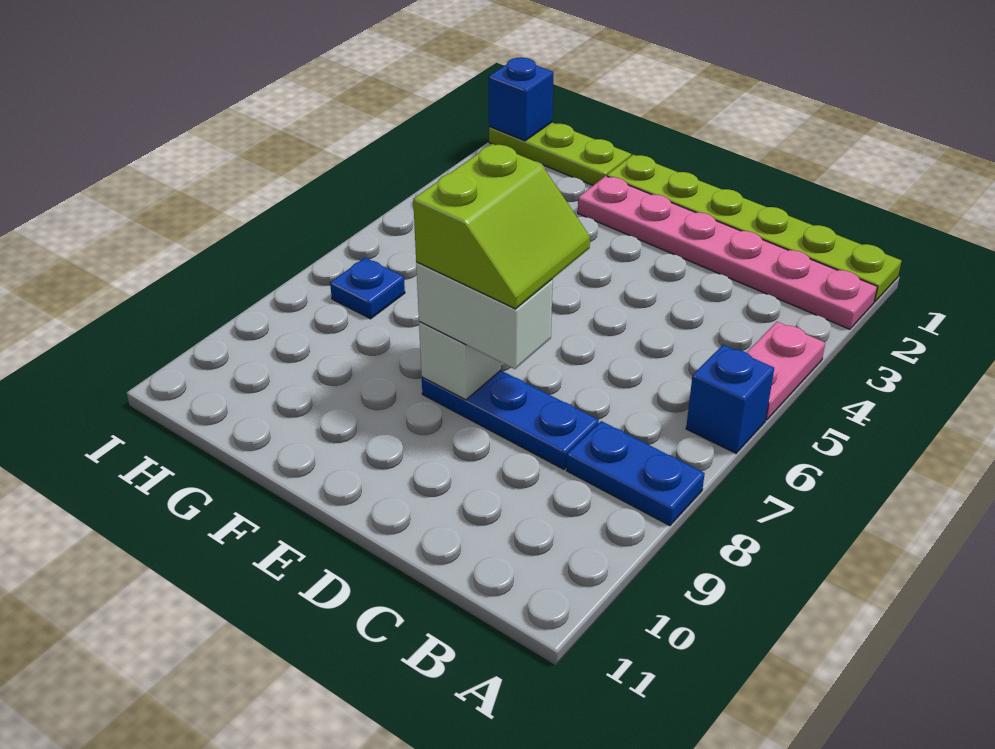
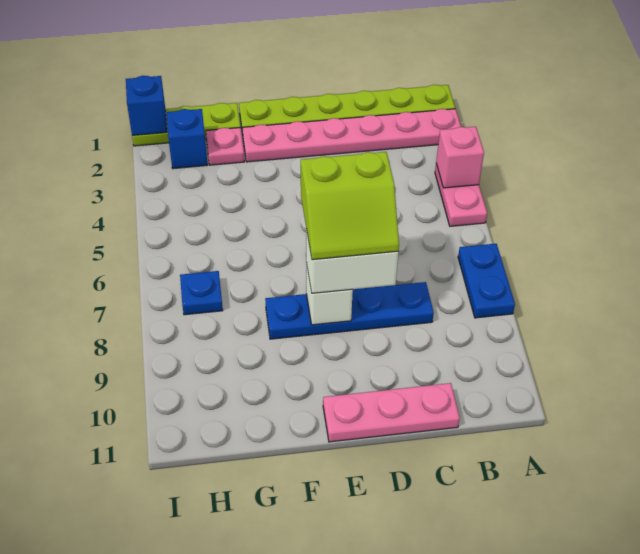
none -> pink brick A4 level 2
blue brick A6 level 1 -> blue brick H2 level 1
blue plate A8:B8 level 1 -> blue plate A7:A8 level 1
blue plate C8:E8 level 1 -> blue plate C8:F8 level 1
none -> pink plate C11:E11 level 1
lime slope D7:E8 level 4 top E -> lime slope D7:E8 level 4 top 7
none -> pink plate G2 level 1

